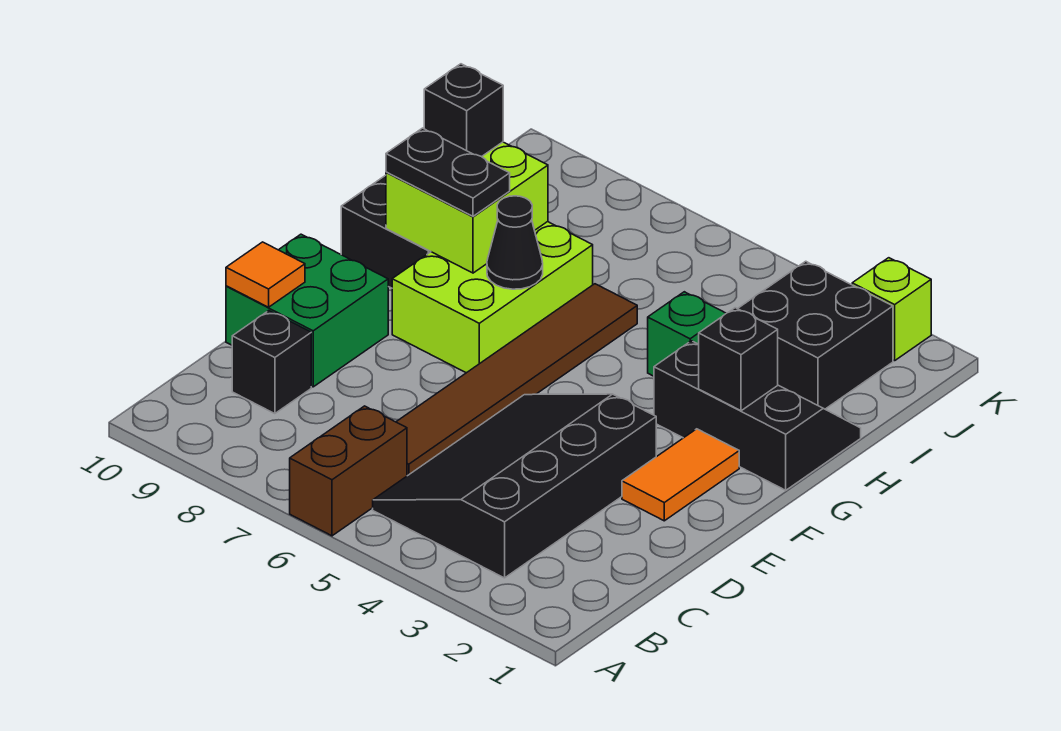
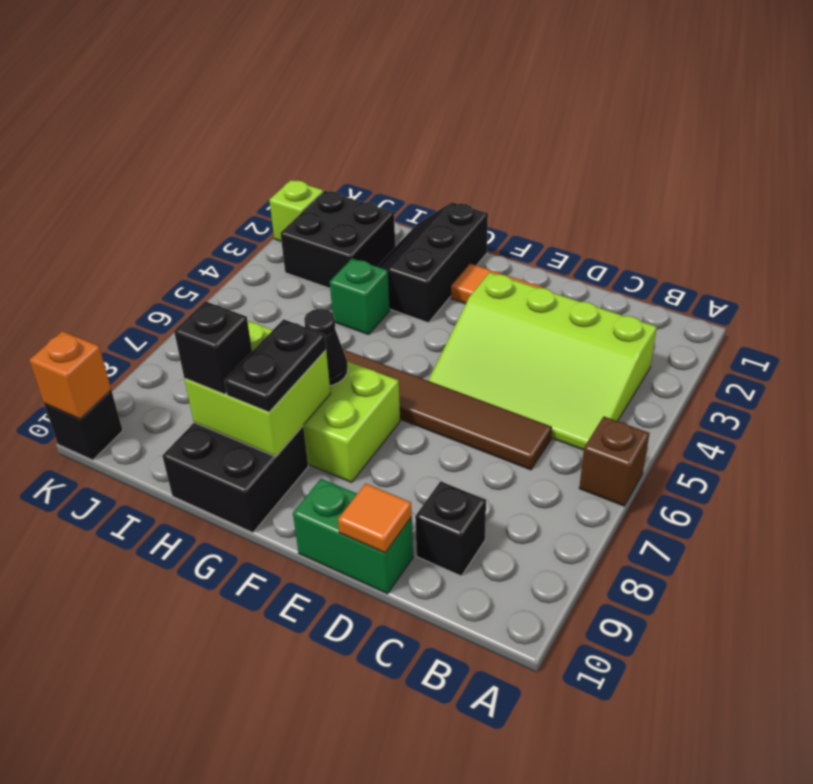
brown brick A6:B6 level 1 -> brown brick A6 level 1
black slope B3:E5 level 1 top 3 -> lime slope B3:E5 level 1 top 3
green brick D9:E10 level 1 -> green brick D10:E10 level 1
black brick G2 level 2 -> black brick K10 level 1
none -> orange brick K10 level 2

